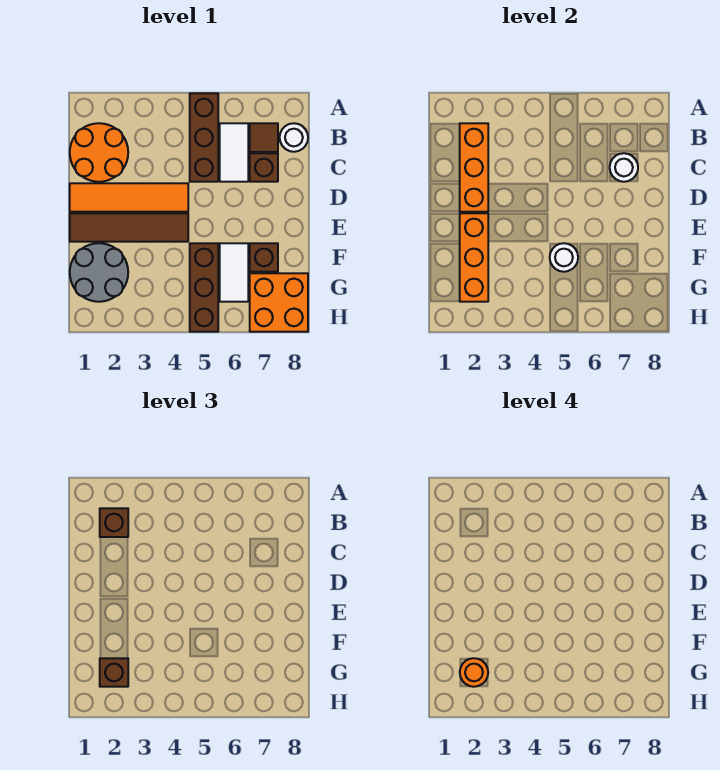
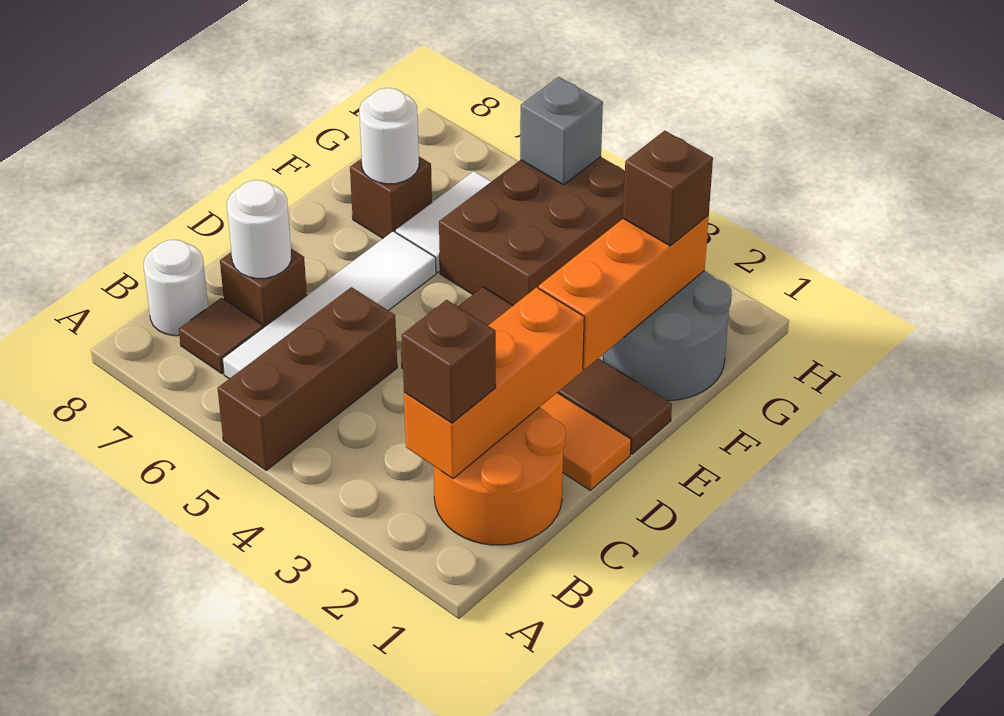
white tile B6:C6 level 1 -> white tile B6:E6 level 1
brown brick F5:H5 level 1 -> brown brick F4:H5 level 1
white round brick F5 level 2 -> white round brick F7 level 2
orange round brick G2 level 4 -> none
orange brick G7:H8 level 1 -> none
none -> grey brick H5 level 2

